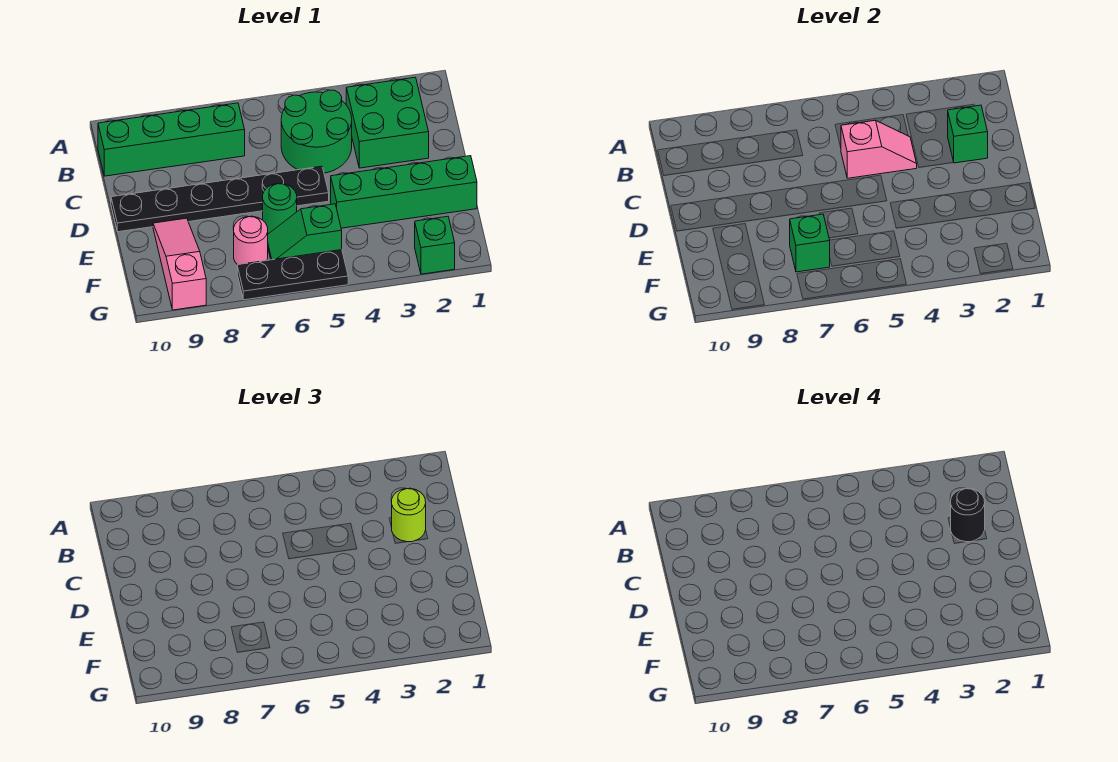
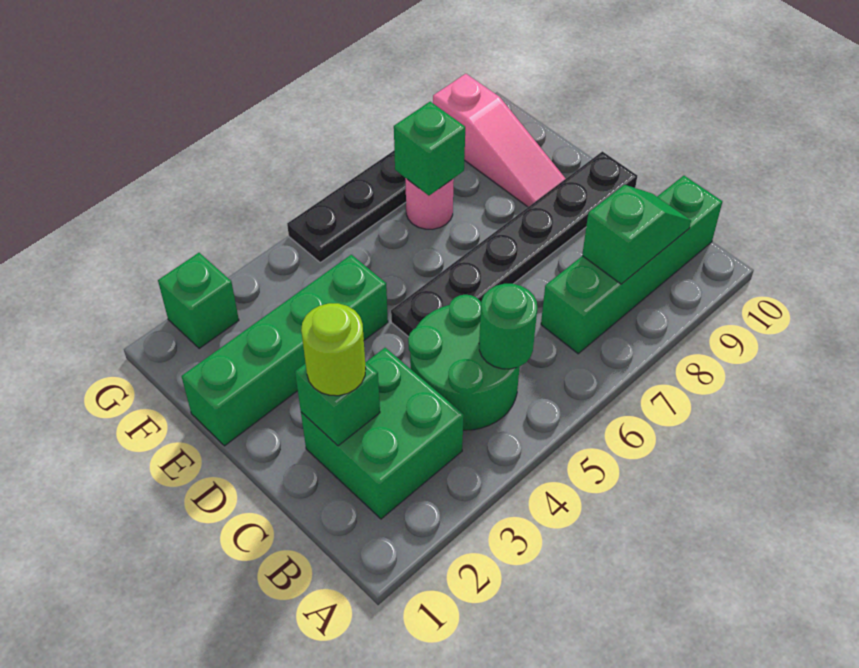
black round brick C2 level 4 -> none
pink slope C4:C5 level 2 top 5 -> none
green round brick E6 level 1 -> green round brick B5 level 2
green slope F5:F6 level 1 top 5 -> green slope B8:B9 level 2 top 8

